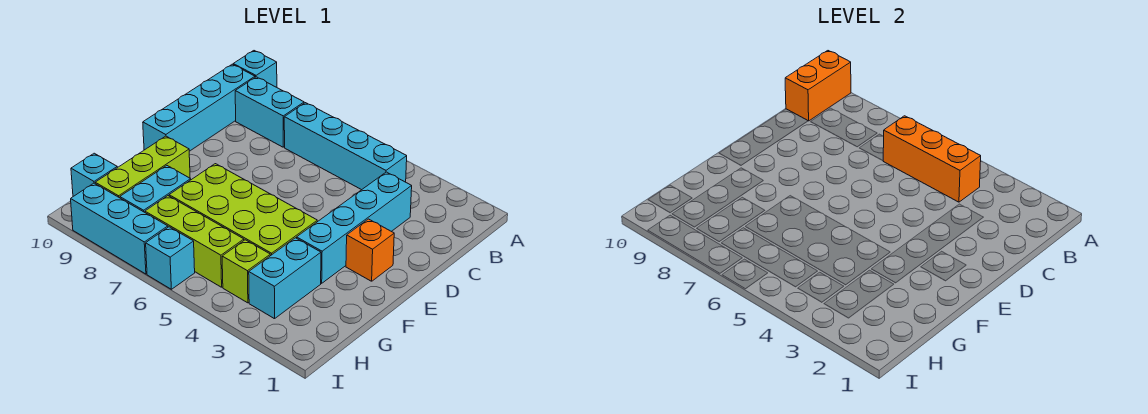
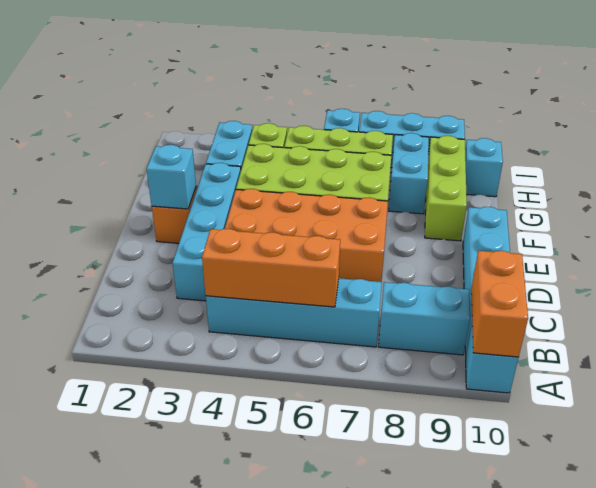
none -> orange brick D4:E7 level 1
none -> cyan brick E2 level 2

